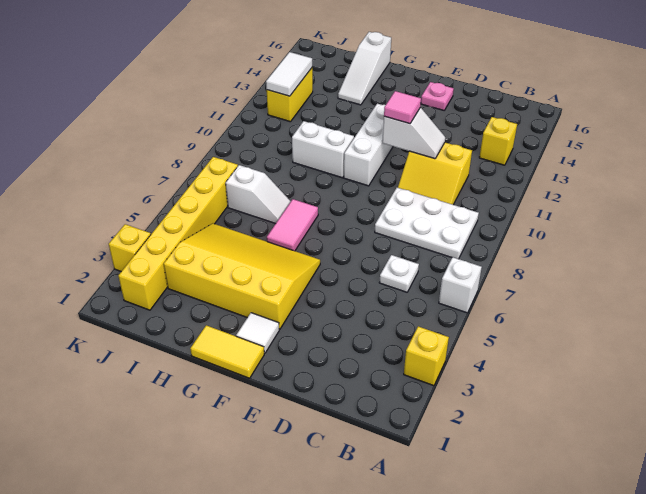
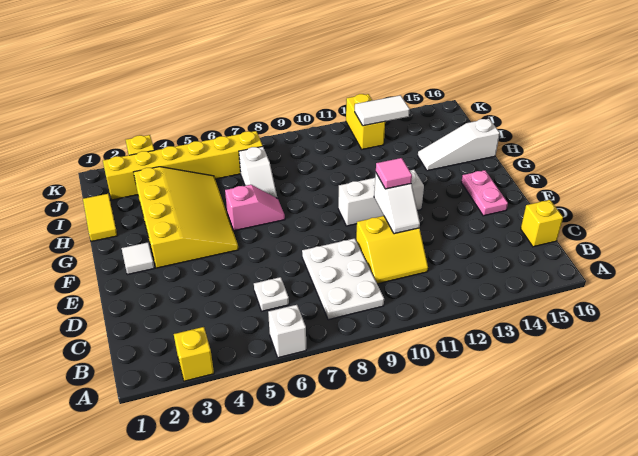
yellow brick B13 level 1 -> yellow brick C16 level 1
yellow slope C10:D11 level 1 top 11 -> yellow slope C10:D11 level 1 top D
pink plate E15 level 1 -> pink plate E15:F15 level 1
yellow tile F1:G1 level 1 -> yellow tile H1:I1 level 1
pink tile G6:G7 level 1 -> pink slope G6:G7 level 1 top 6
white brick G10:H10 level 1 -> none
yellow brick J12:J13 level 1 -> yellow brick J12:K12 level 1

